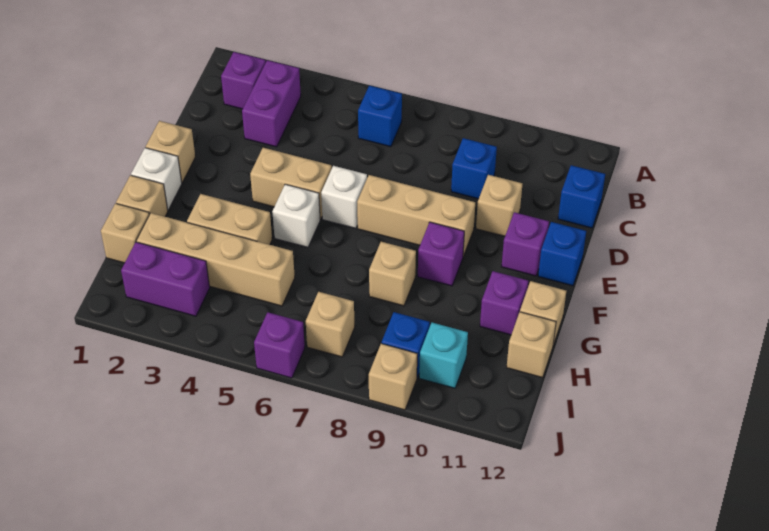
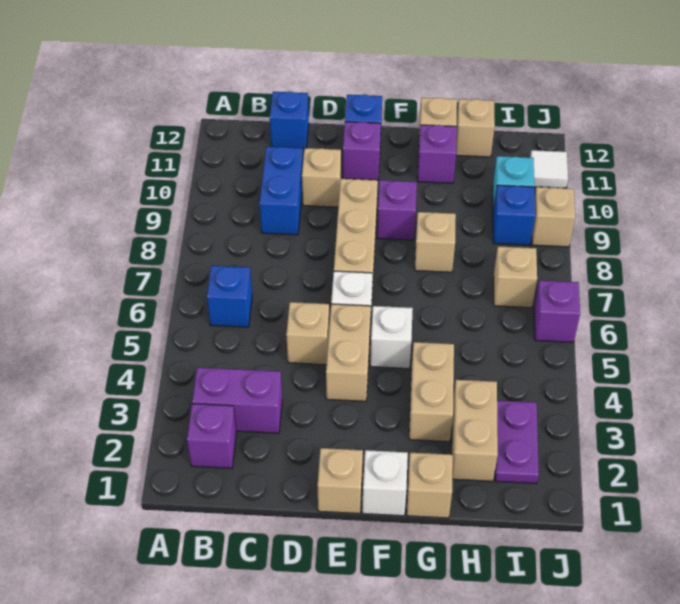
blue brick C9 level 1 -> blue brick C9:C10 level 1
tan brick H1 level 1 -> tan brick D5 level 1
tan brick H2:H5 level 1 -> tan brick H2:H3 level 1
purple brick I2:I3 level 1 -> purple plate I2:I3 level 1
none -> white tile J11 level 1

